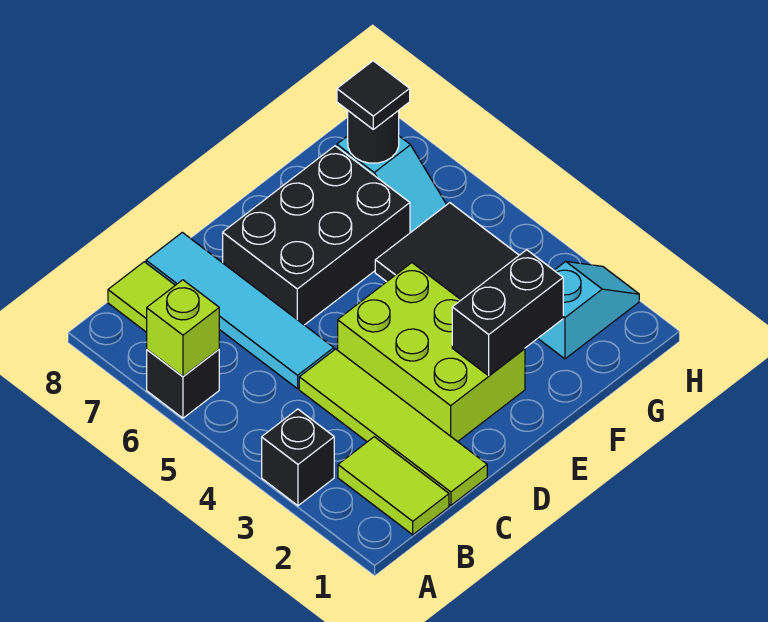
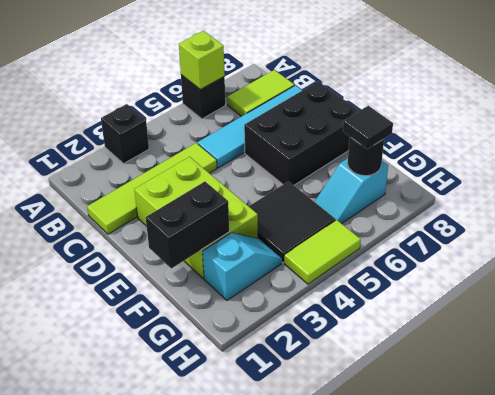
lime tile B1:B2 level 1 -> lime tile H4:H5 level 1
lime brick D2:E4 level 1 -> lime brick D2:F3 level 1
black brick D6:F7 level 1 -> black brick D6:E8 level 1
black brick E2:F2 level 2 -> black brick F1:F2 level 2
cyan slope G2:H2 level 1 top G -> cyan slope G2:G3 level 1 top 2

